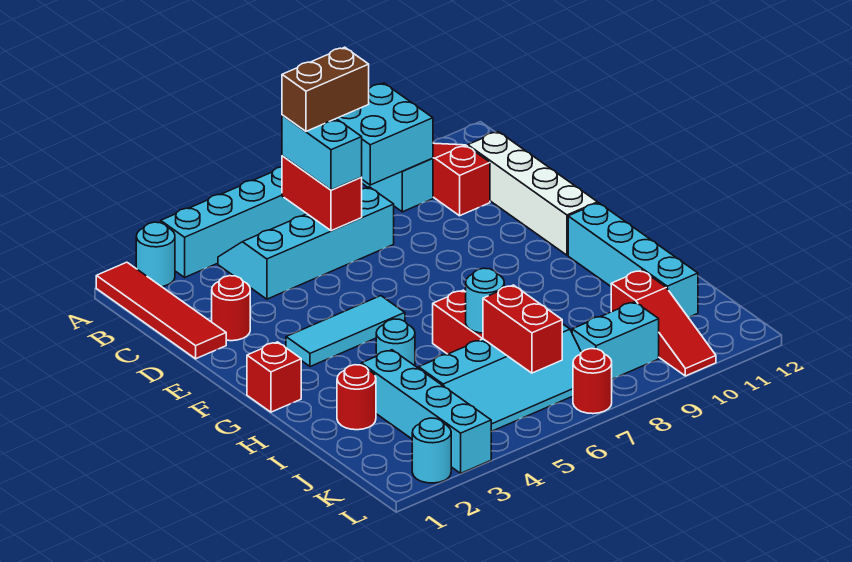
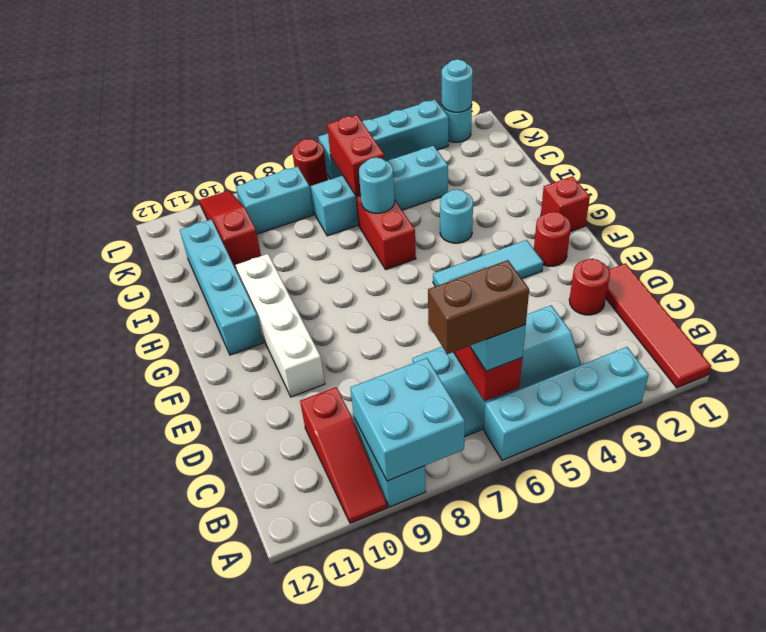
cyan round brick A2 level 1 -> cyan round brick L2 level 2
white brick C11:F11 level 1 -> white brick E10:H10 level 1
red round brick I2 level 1 -> red round brick F2 level 1
cyan brick I3:L3 level 1 -> cyan brick L3:L6 level 1

